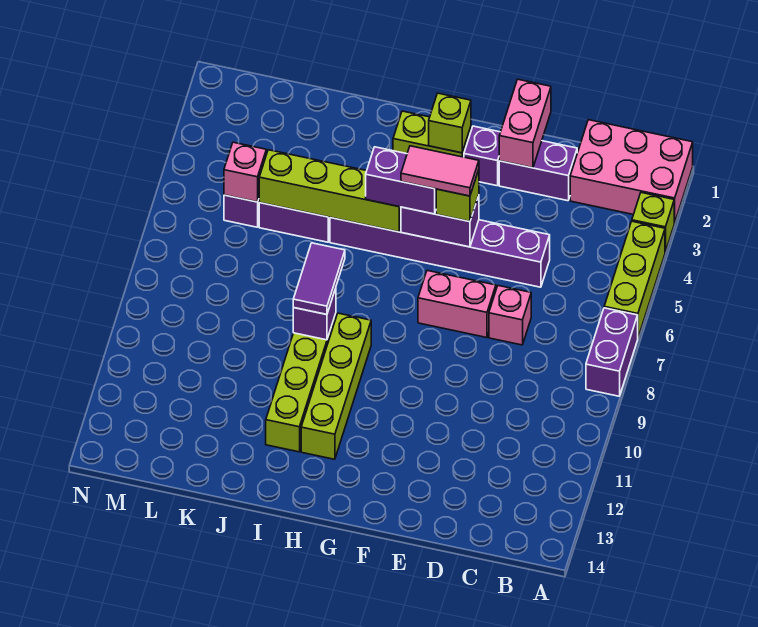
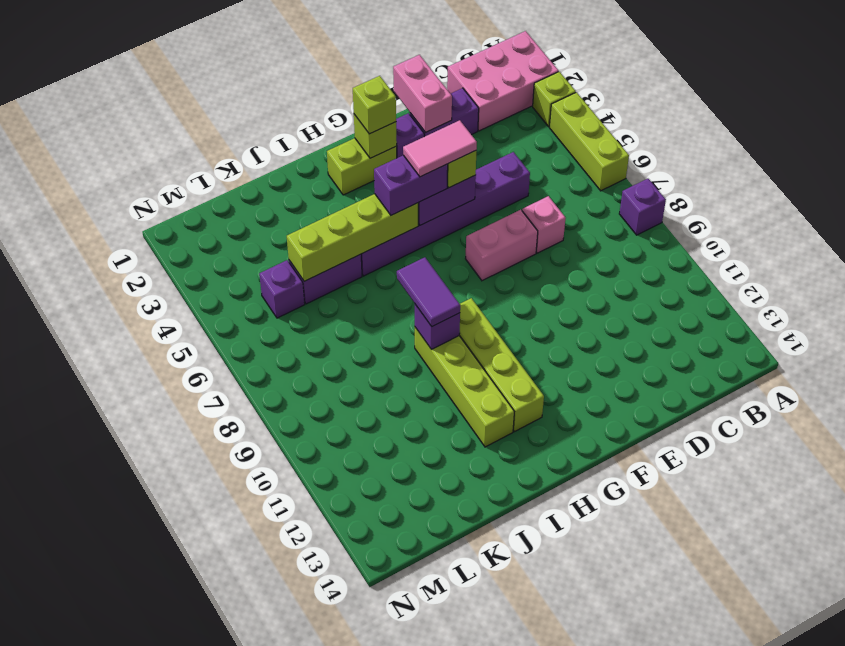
purple brick A7:A8 level 1 -> purple brick A8 level 1
none -> lime brick G2 level 3
pink brick L5 level 2 -> none

